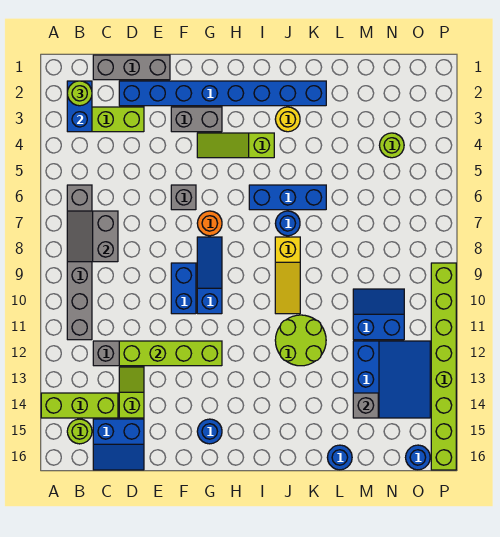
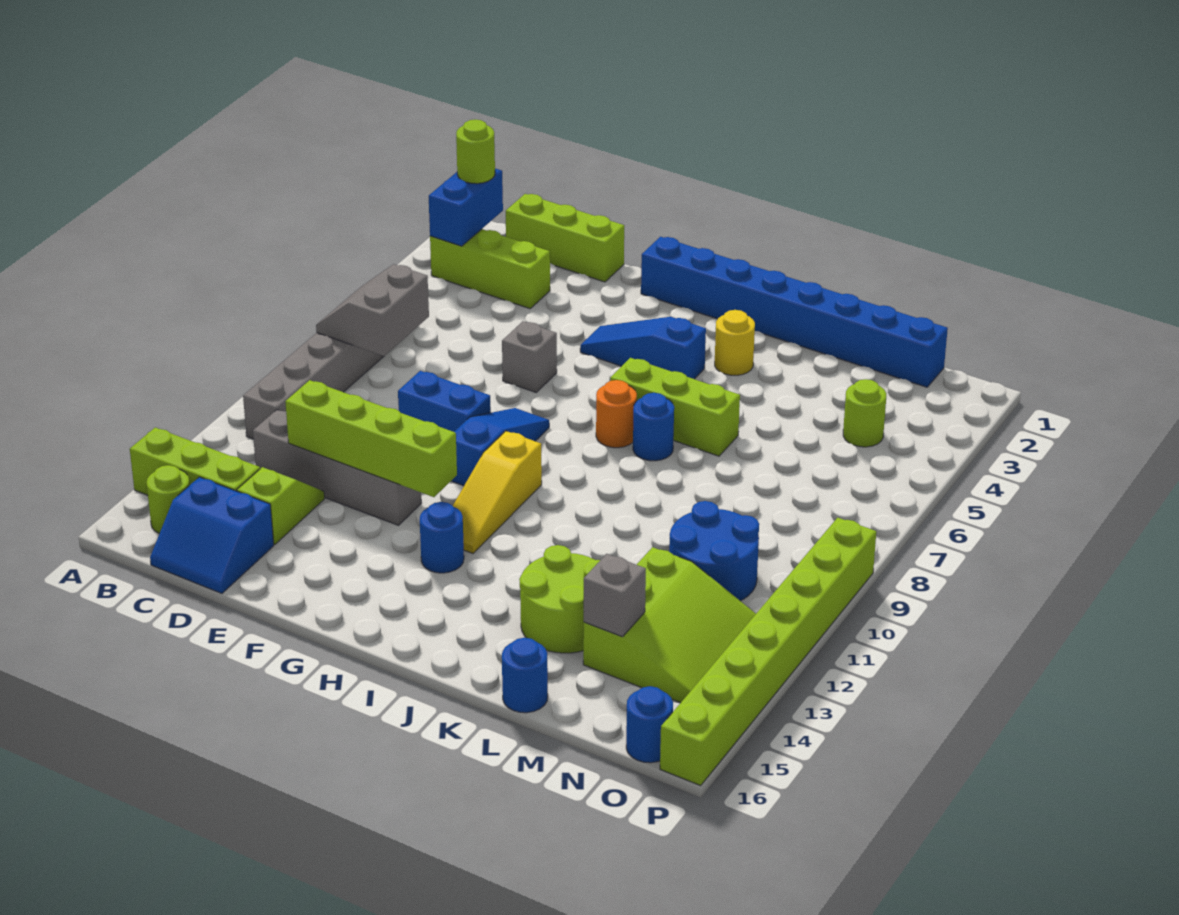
grey brick C1:E1 level 1 -> lime brick C1:E1 level 1
blue brick D2:K2 level 1 -> blue brick G1:N1 level 1
grey brick F3:G3 level 1 -> none
blue brick F9:F10 level 1 -> blue brick E9:F9 level 1
lime slope G4:I4 level 1 top I -> blue slope G4:I4 level 1 top I
orange round brick G7 level 1 -> orange round brick I7 level 1
blue round brick G15 level 1 -> blue round brick H13 level 1
blue brick I6:K6 level 1 -> lime brick I6:K6 level 1
yellow slope J8:J10 level 1 top 8 -> yellow slope H10:H12 level 1 top 10
lime round brick J11:K12 level 1 -> lime round brick K13:L14 level 1
blue slope M10:N11 level 1 top 11 -> blue round brick M10:N11 level 1
blue slope M12:O14 level 1 top M -> lime slope M12:O14 level 1 top M

